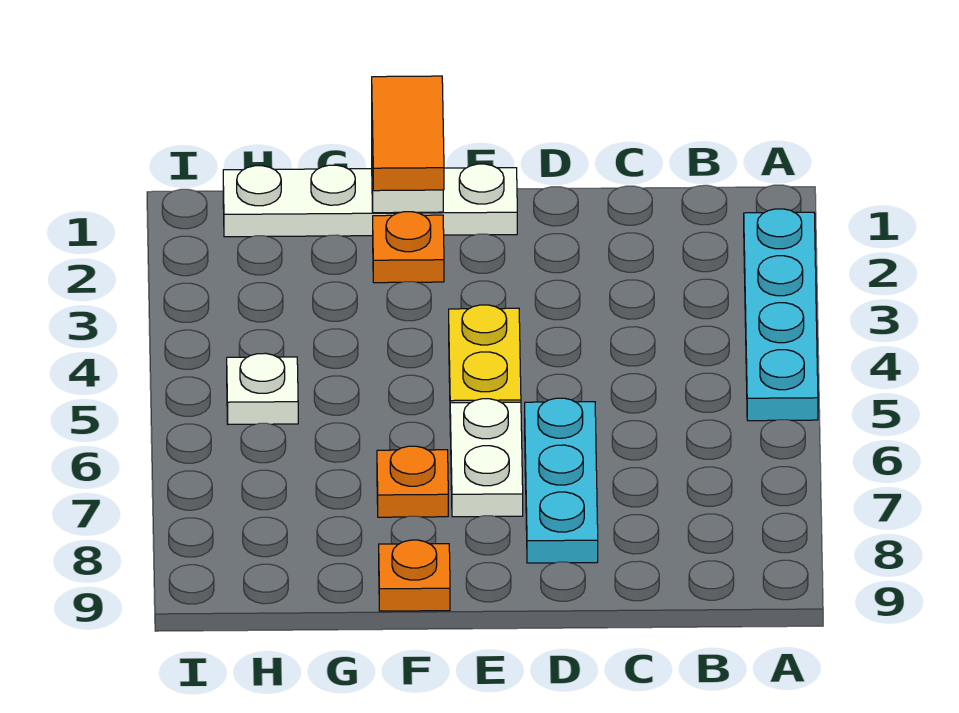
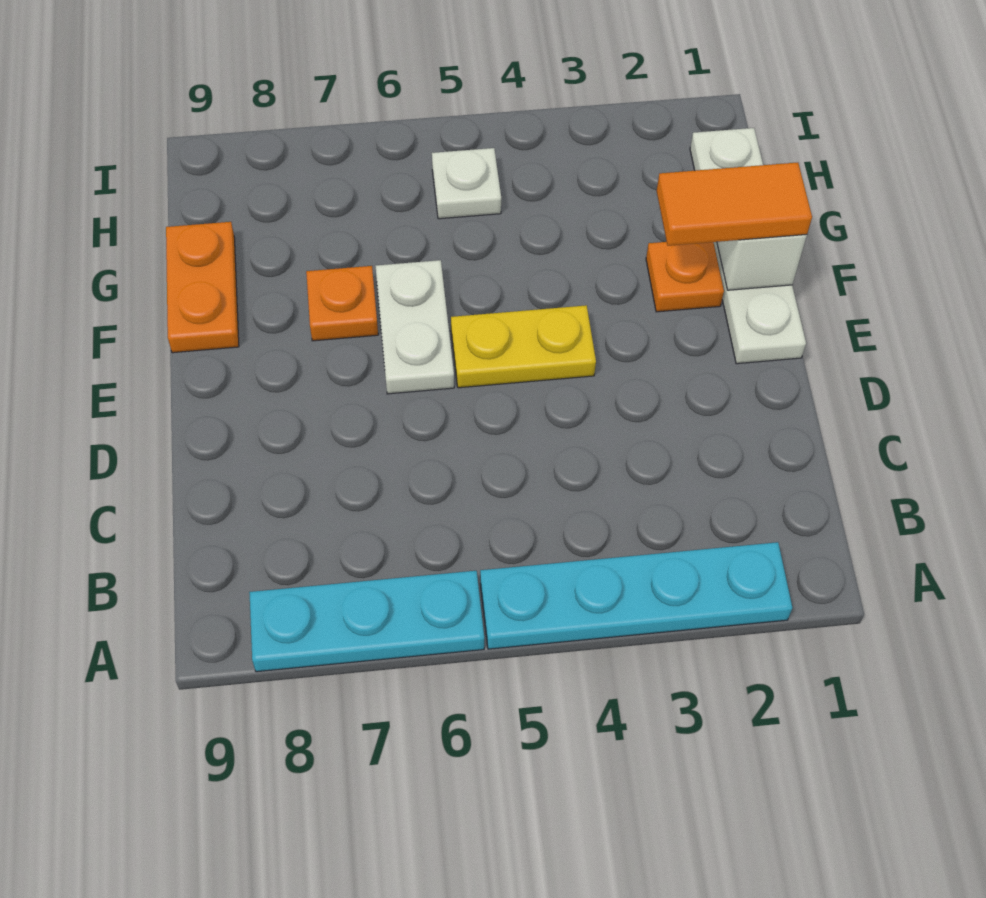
cyan plate D6:D8 level 1 -> cyan plate A6:A8 level 1
white plate E6:E7 level 1 -> white plate E6:F6 level 1
orange plate F9 level 1 -> orange plate F9:G9 level 1

